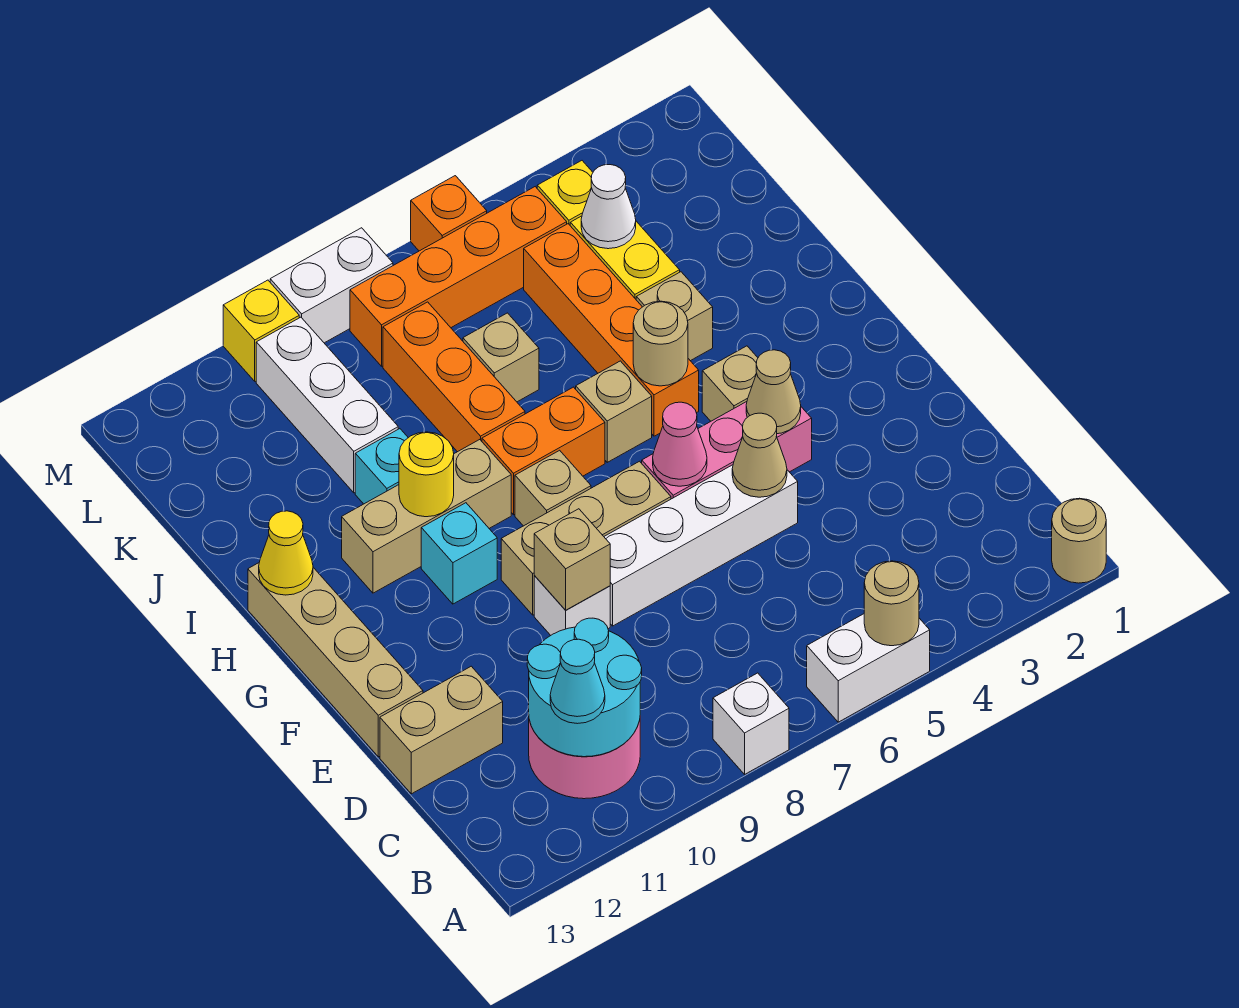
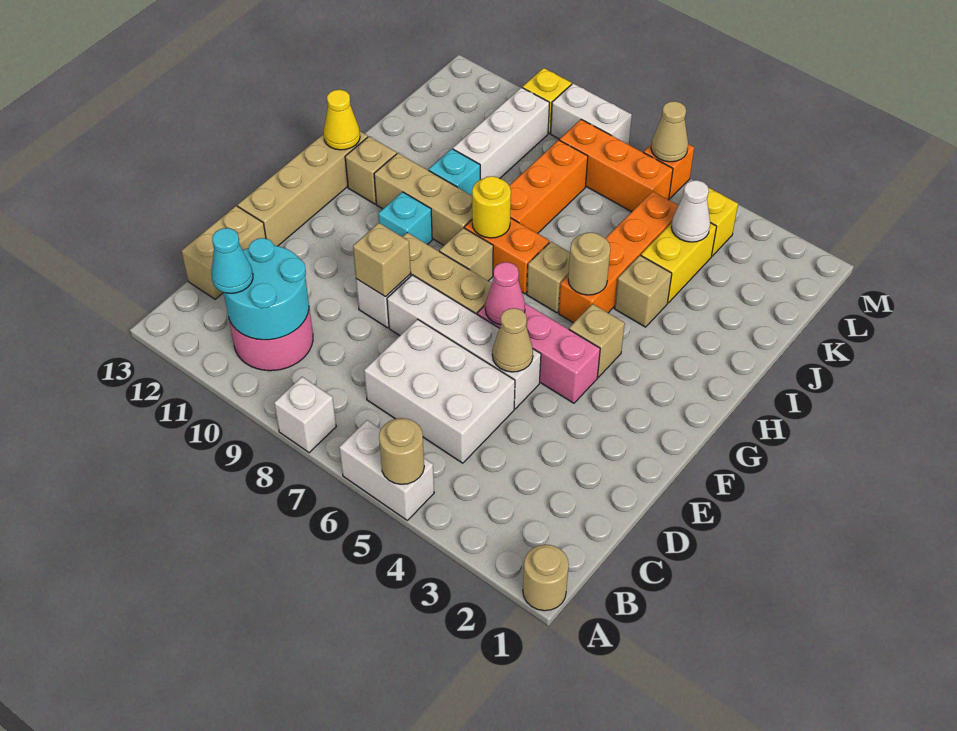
none -> white brick C5:D7 level 1
tan brick D12:D13 level 1 -> tan brick C13:D13 level 1
tan cone F4 level 2 -> tan cone M6 level 2
yellow round brick H10 level 2 -> yellow round brick H8 level 2
tan brick J7 level 1 -> tan brick H12 level 1
orange brick L5:L8 level 1 -> orange brick L6:L8 level 1

